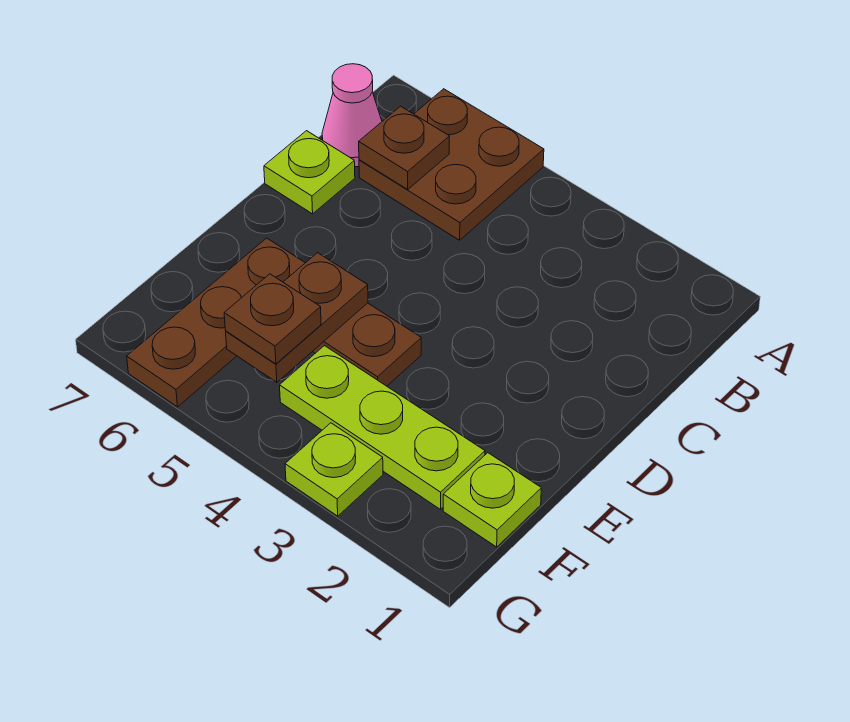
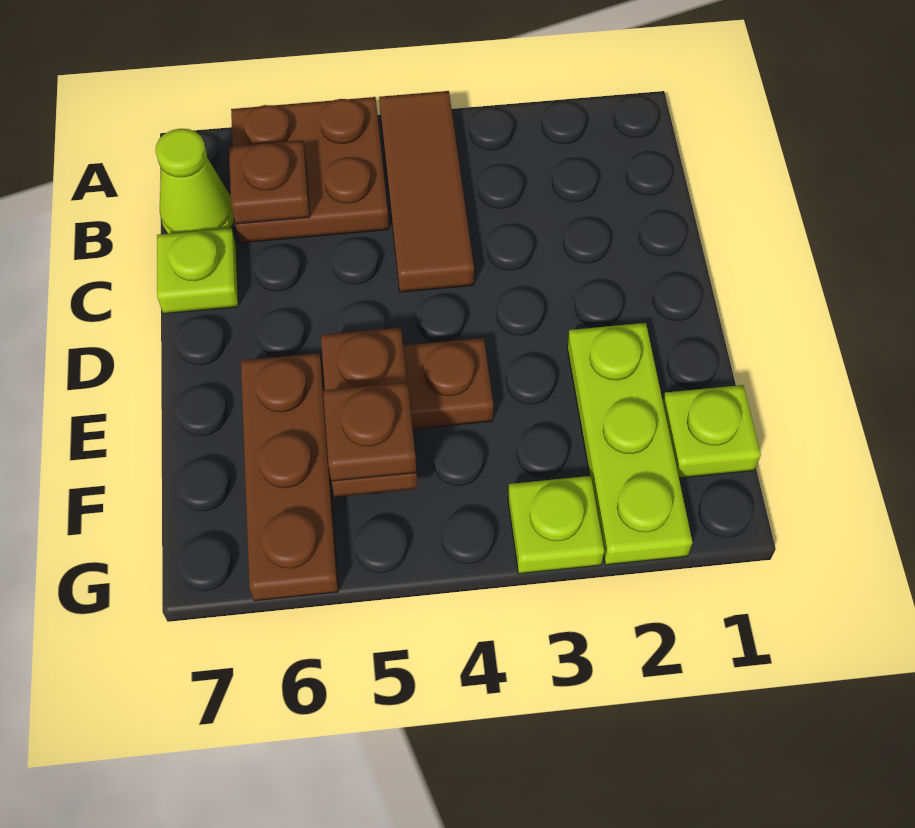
none -> brown tile A4:C4 level 1
pink cone B7 level 1 -> lime cone B7 level 1
lime plate F2:F4 level 1 -> lime plate E2:G2 level 1

